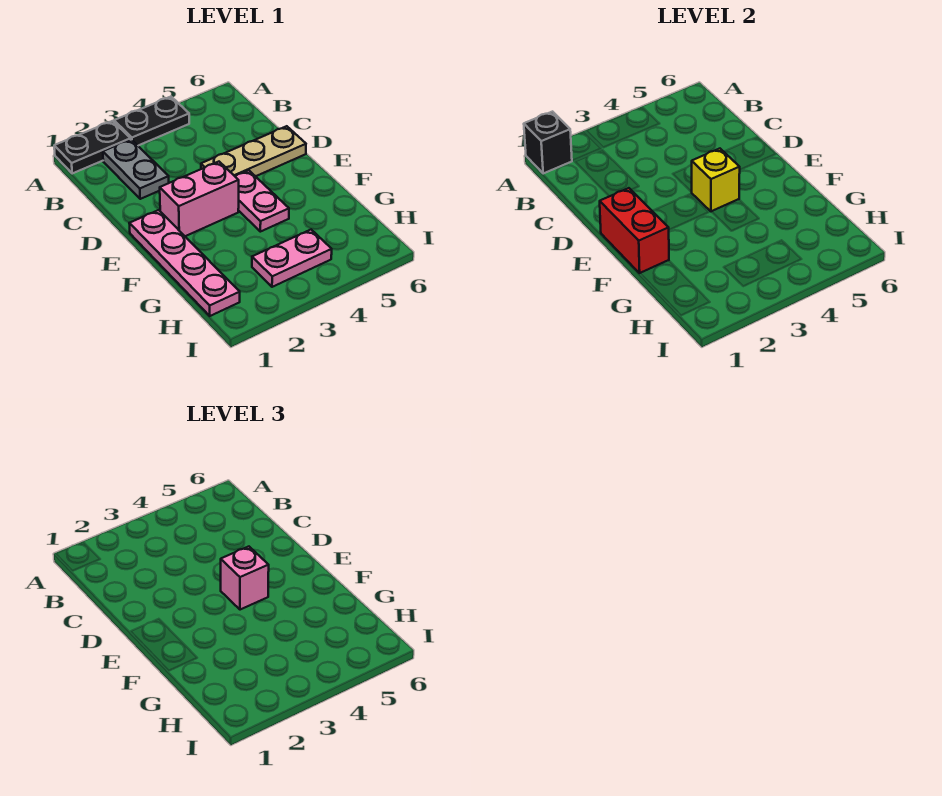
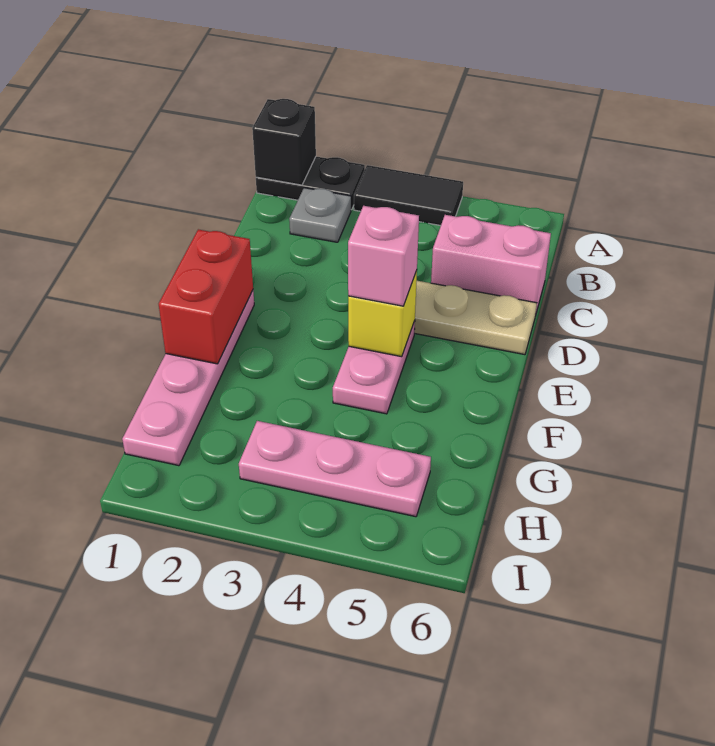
black plate A3:A4 level 1 -> black tile A3:A4 level 1
grey plate B2:C2 level 1 -> grey plate B2 level 1
pink brick E2:E3 level 1 -> pink brick C5:C6 level 1
pink plate H3:H4 level 1 -> pink plate H3:H5 level 1

